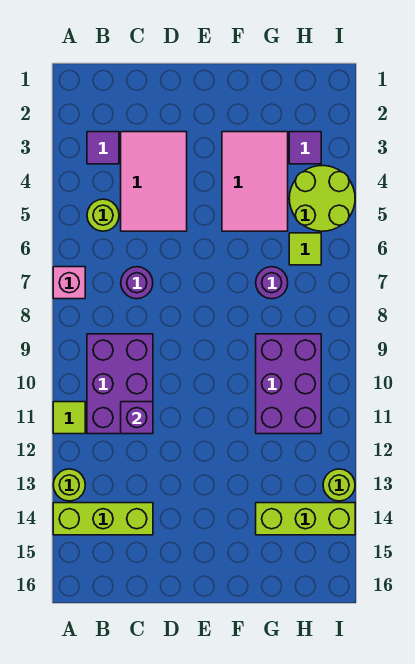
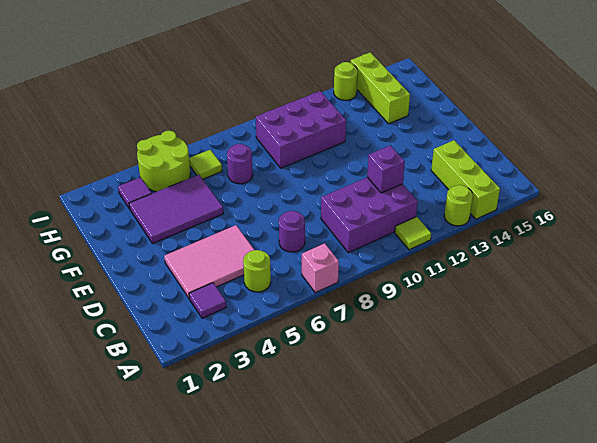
pink tile F3:G5 level 1 -> purple tile F3:G5 level 1

